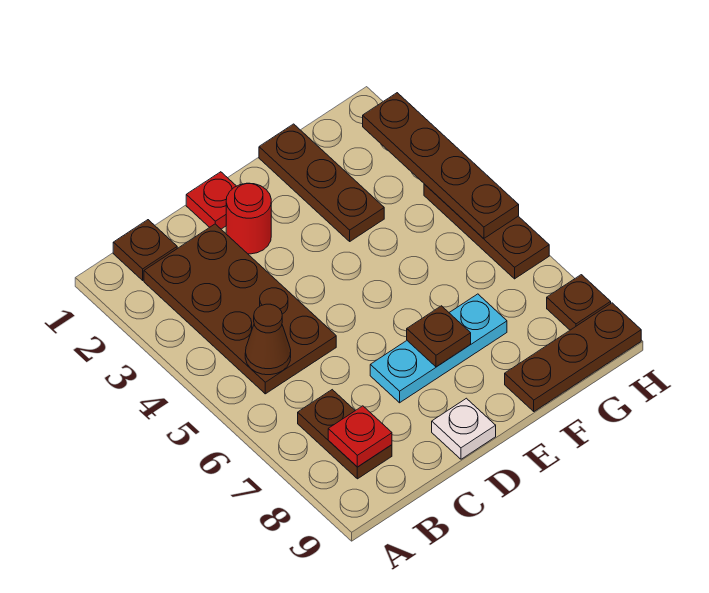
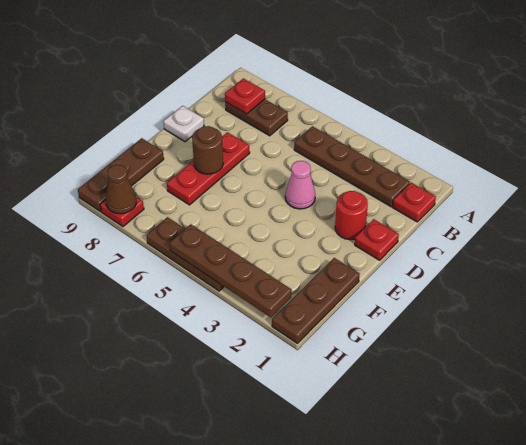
brown plate B1 level 1 -> red plate B1 level 1
brown plate B2:C5 level 1 -> brown plate B2:B5 level 1
brown cone B5 level 2 -> brown cone H8 level 2
none -> pink cone D4 level 1
cyan plate D7:F7 level 1 -> red plate D7:F7 level 1
brown plate E7 level 2 -> brown round brick E7 level 2
brown plate F1:F3 level 1 -> brown plate F1:H1 level 1
brown plate H8 level 1 -> red plate H8 level 1

